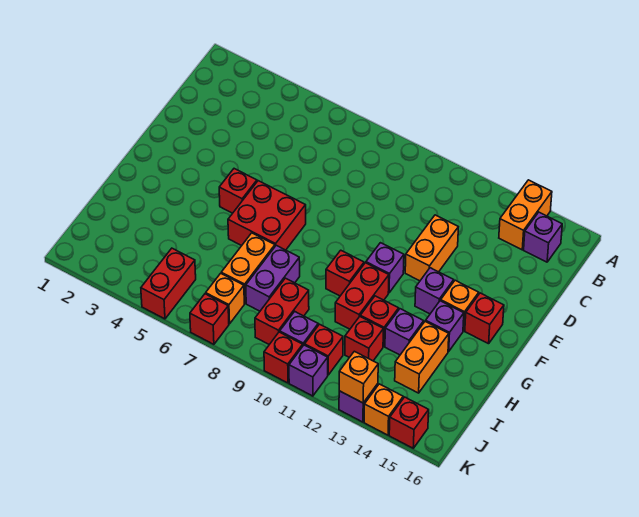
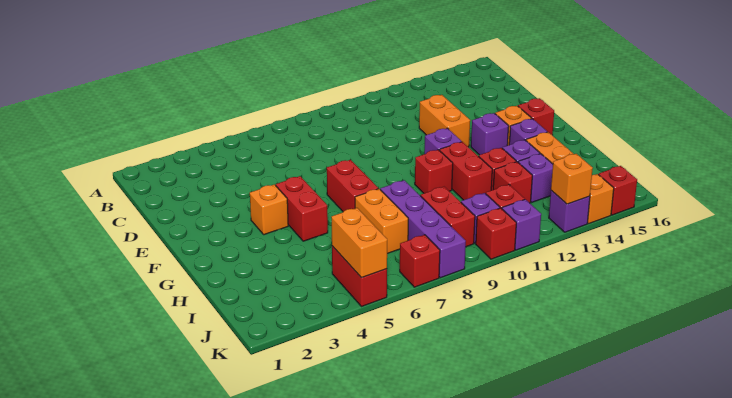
orange brick A14:B14 level 1 -> orange brick J5:K5 level 2
purple brick B15 level 1 -> purple brick I13 level 1
red brick F5 level 1 -> red brick F5:G5 level 1
red brick F6:G7 level 1 -> red brick F7:G7 level 1
purple brick H8:I8 level 1 -> purple brick H8:K8 level 1
orange brick J7 level 1 -> orange brick F4 level 1

